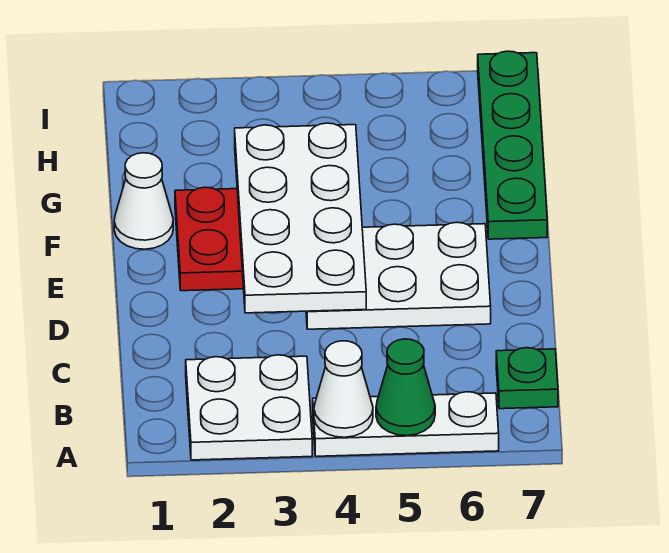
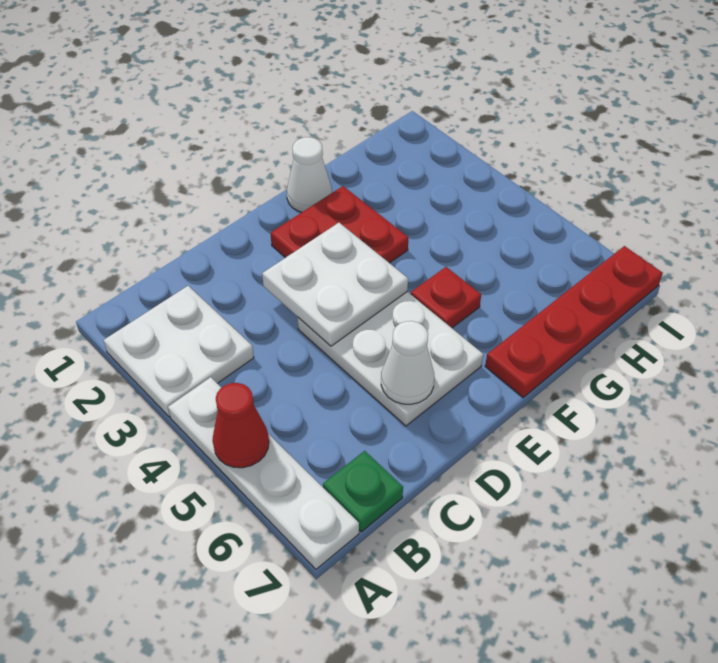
white plate A4:A6 level 1 -> white plate A4:A7 level 1
white cone A4 level 2 -> white cone D6 level 2
green cone A5 level 2 -> red cone A5 level 2
white plate D3:G4 level 2 -> white plate D3:E4 level 2
none -> red plate F5 level 1
green plate F7:I7 level 1 -> red plate F7:I7 level 1

